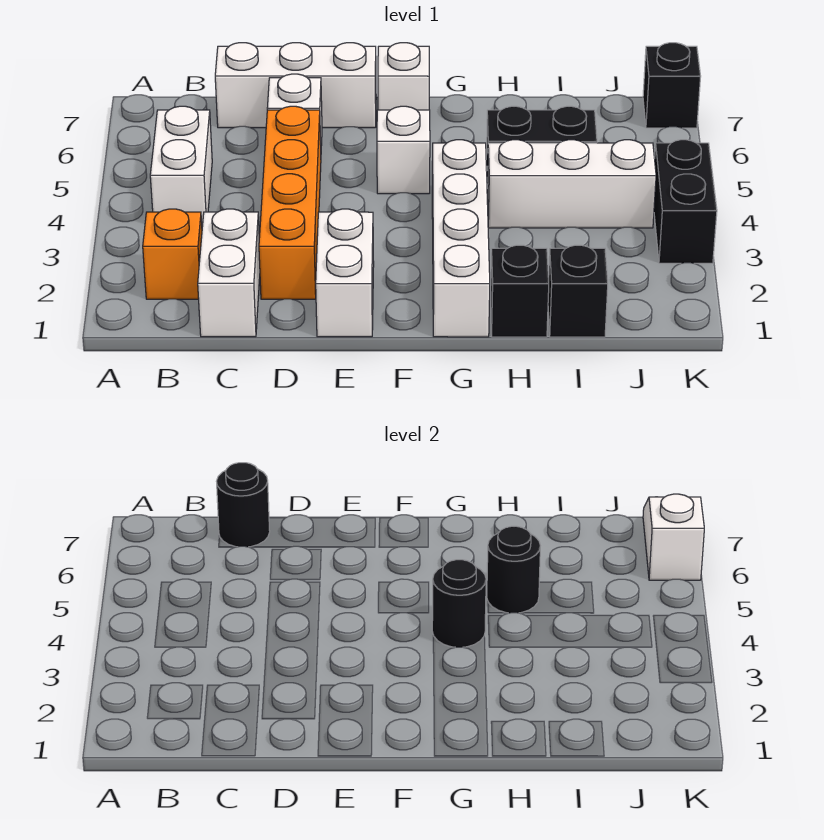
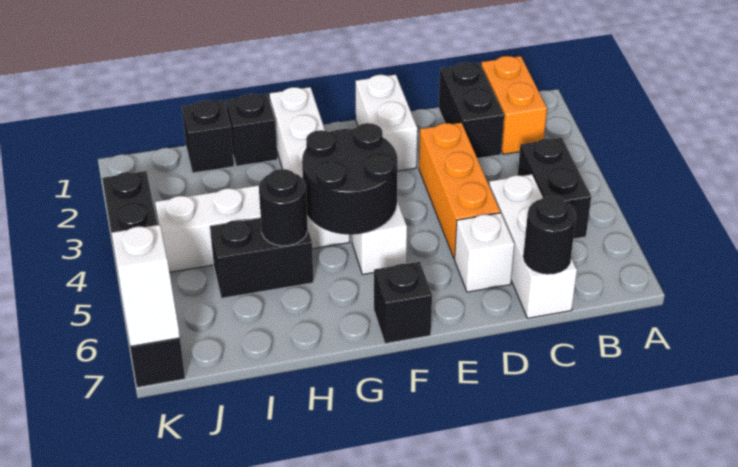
orange brick B2 level 1 -> orange brick B1:B2 level 1
white brick B4:B5 level 1 -> black brick B4:B5 level 1
white brick C1:C2 level 1 -> black brick C1:C2 level 1
white brick C7:E7 level 1 -> white brick C5:C7 level 1
orange brick D2:D5 level 1 -> orange brick D3:D5 level 1
white brick F7 level 1 -> black brick F7 level 1
black round brick G4 level 2 -> black round brick F4:G5 level 2

